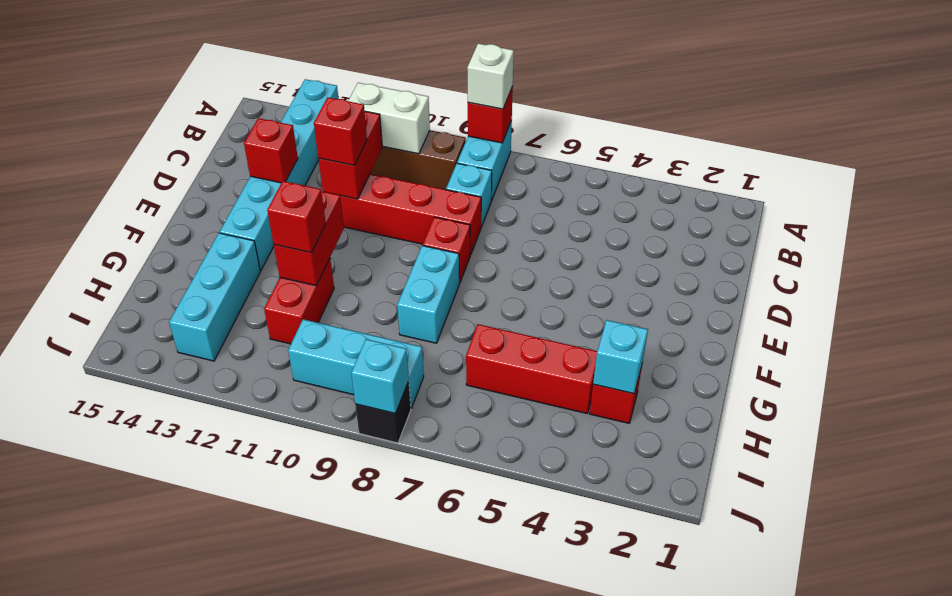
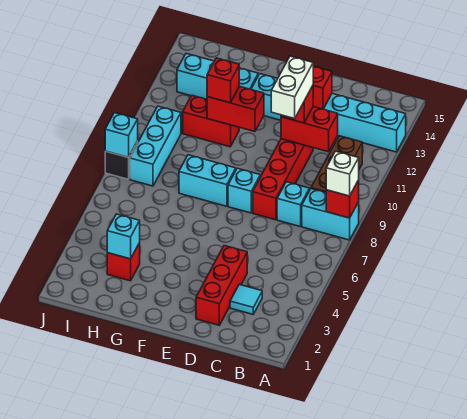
white brick B10:B11 level 2 -> white brick D10:D11 level 4
none -> cyan tile C3 level 1
red brick E8 level 1 -> cyan brick E8 level 1
red brick H4:H6 level 1 -> red brick D2:D4 level 1

